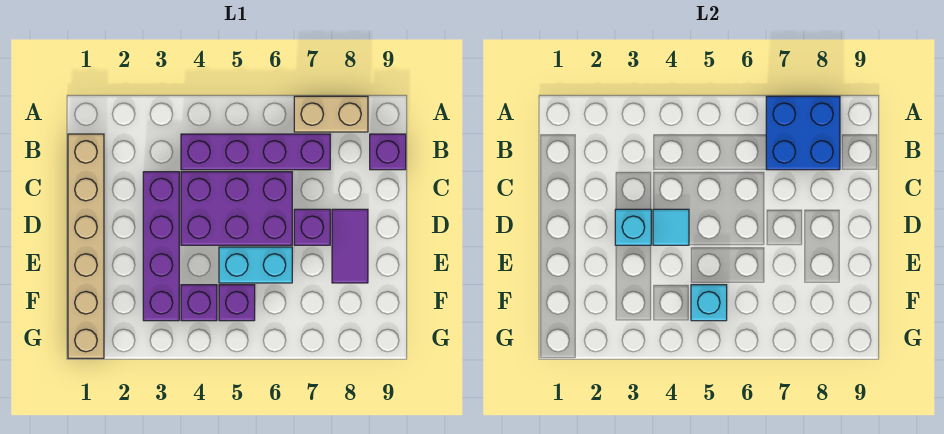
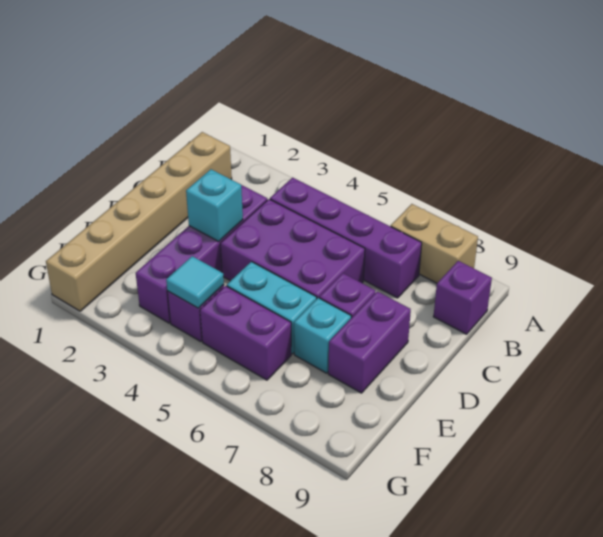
blue brick A7:B8 level 2 -> none
cyan tile D4 level 2 -> cyan tile F4 level 2
purple tile D8:E8 level 1 -> purple brick D8:E8 level 1
purple brick F5 level 1 -> purple brick F5:F6 level 1
cyan brick F5 level 2 -> cyan brick E7 level 1

